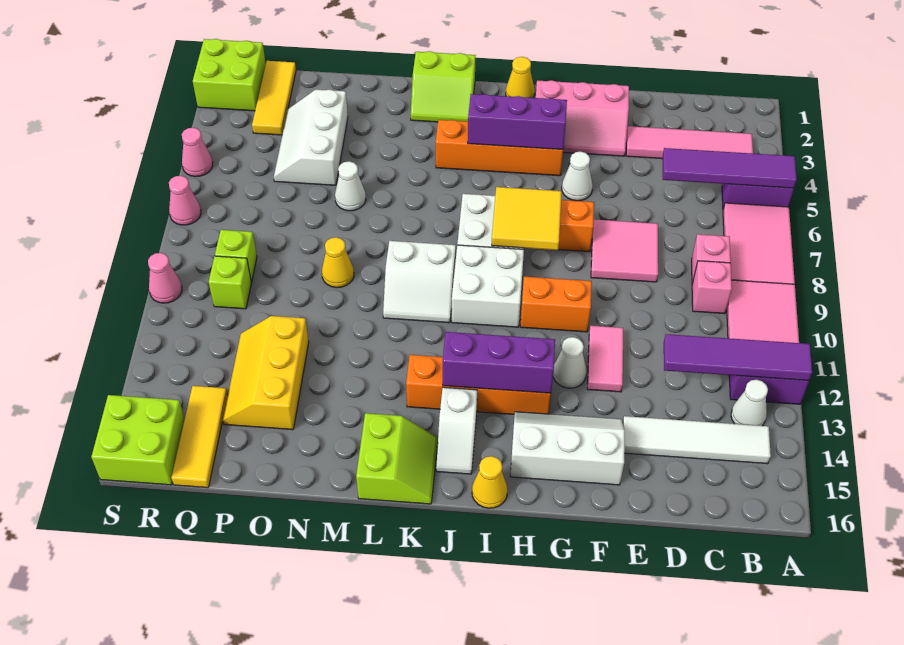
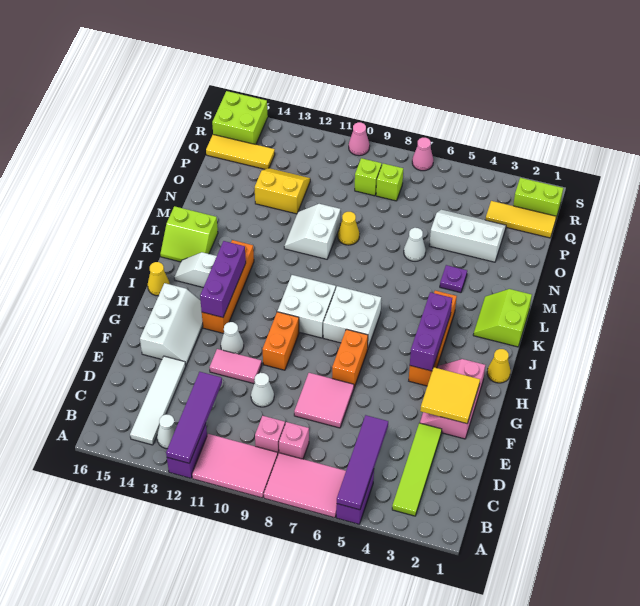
pink tile B3:E3 level 1 -> lime tile B3:E3 level 1
white cone G5 level 1 -> white cone E10 level 1
yellow tile H7:I8 level 2 -> yellow tile F2:G3 level 2
white slope K9:L10 level 1 top 9 -> white slope M10:N11 level 1 top 10
none -> purple plate M4 level 1
yellow slope O12:P14 level 1 top O -> yellow slope O12:P13 level 1 top O
lime brick Q10 level 1 -> lime brick Q8 level 1
lime brick R1:S2 level 1 -> lime brick R1:R2 level 1
pink cone S5 level 1 -> none

